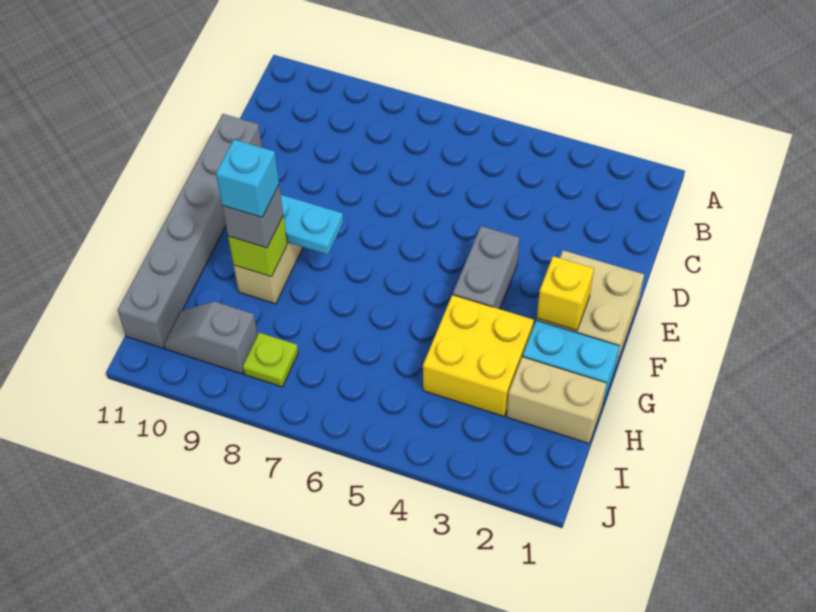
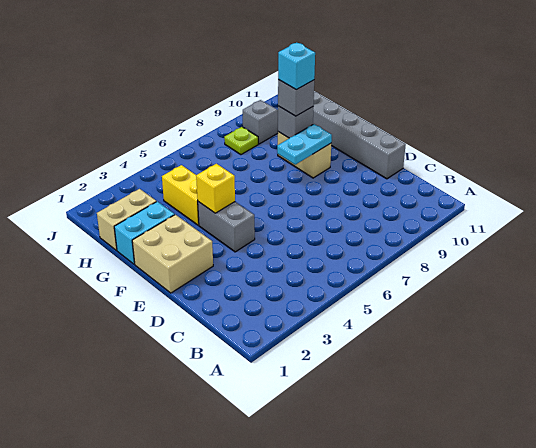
yellow brick F2 level 2 -> yellow brick F4 level 2
yellow brick G3:H4 level 1 -> yellow brick G4:H4 level 1
lime brick G9 level 2 -> grey brick G9 level 2

